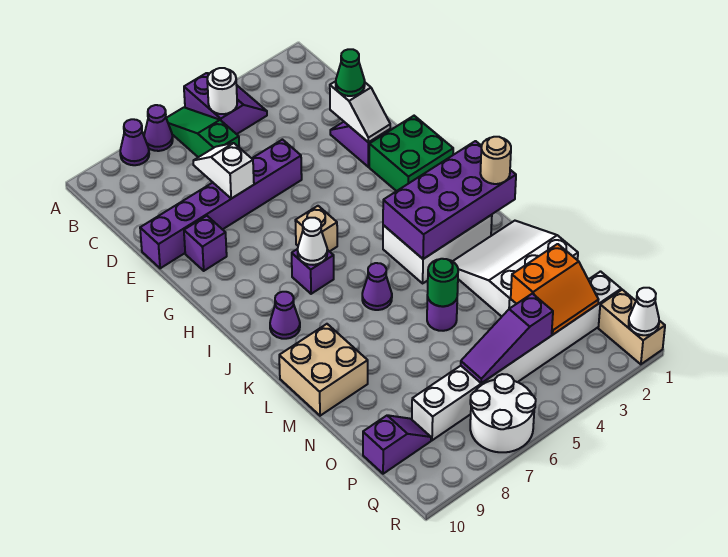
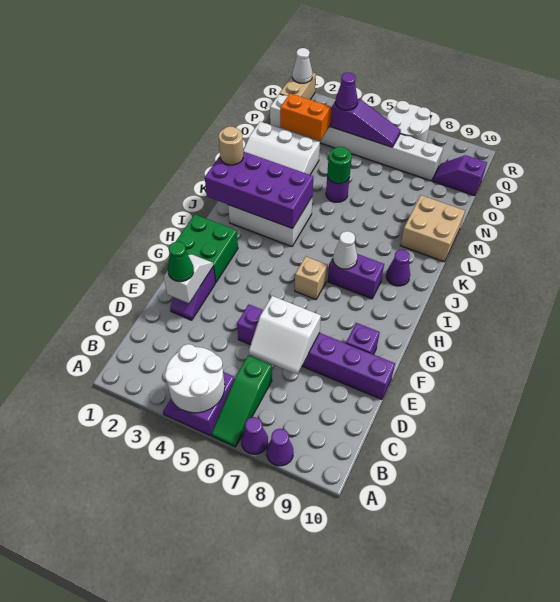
white round brick B5 level 2 -> white round brick A4:B5 level 2
white slope D7:E7 level 2 top E -> white slope D6:E7 level 2 top E
purple brick I7 level 1 -> purple brick I7:I8 level 1
purple cone K6 level 1 -> purple cone P4 level 3

